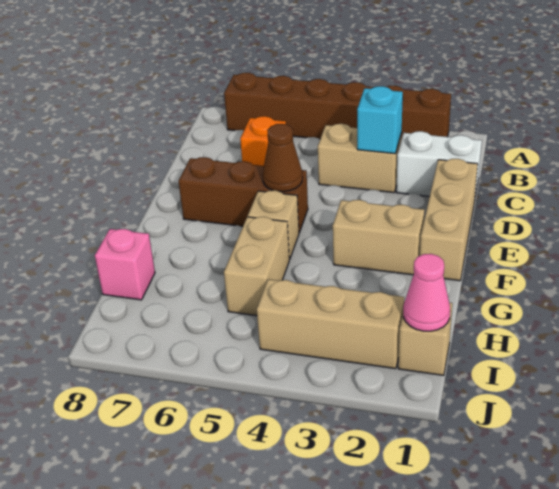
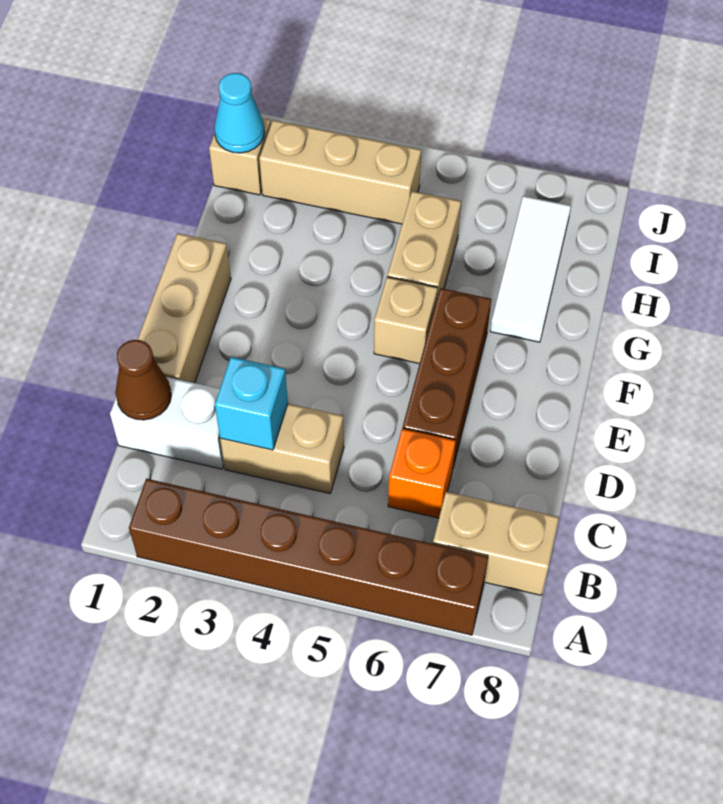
brown brick E5:E7 level 1 -> brown brick D6:F6 level 1
brown cone E5 level 2 -> brown cone C1 level 2
tan brick F2:F3 level 1 -> tan brick B7:B8 level 1
none -> white tile G7:I7 level 1
pink brick H8 level 1 -> none
pink cone I1 level 2 -> cyan cone I1 level 2

